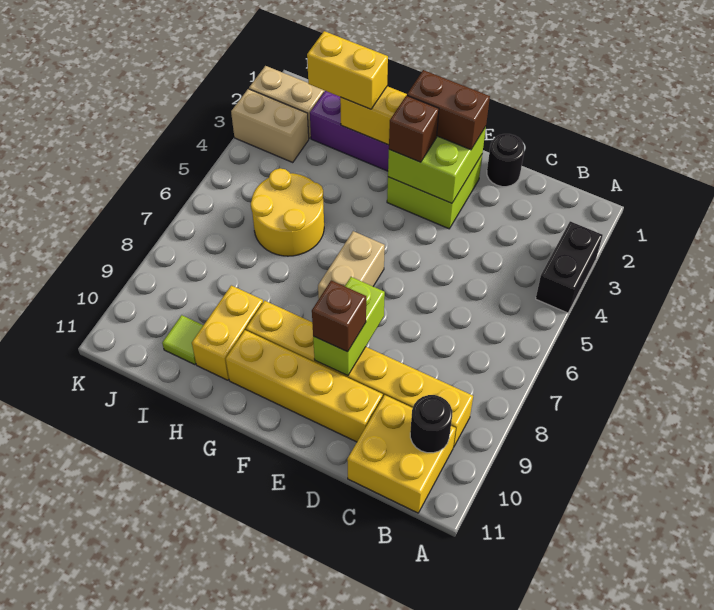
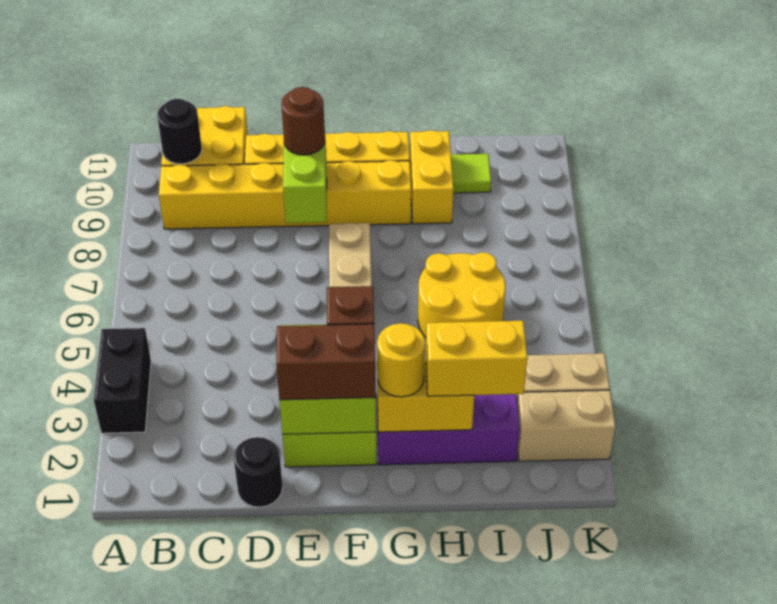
brown brick E9 level 3 -> brown round brick E9 level 3
none -> yellow round brick G2 level 3

